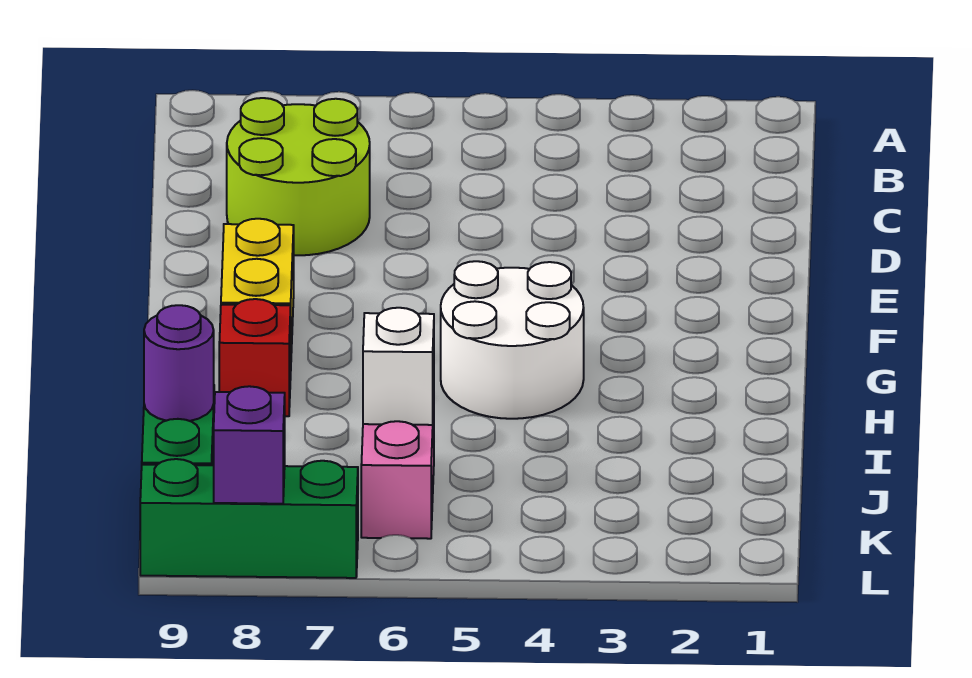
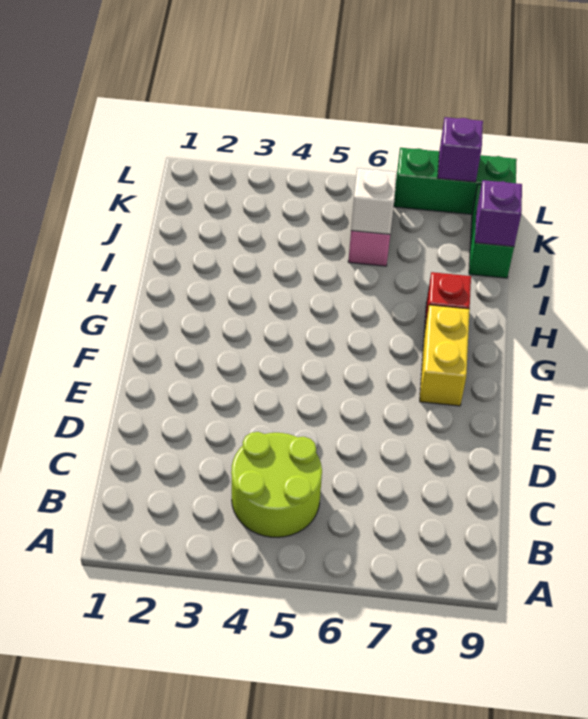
lime round brick C7:D8 level 1 -> lime round brick B4:C5 level 1
white round brick G4:H5 level 1 -> none
purple round brick J9 level 2 -> purple brick J9 level 2

